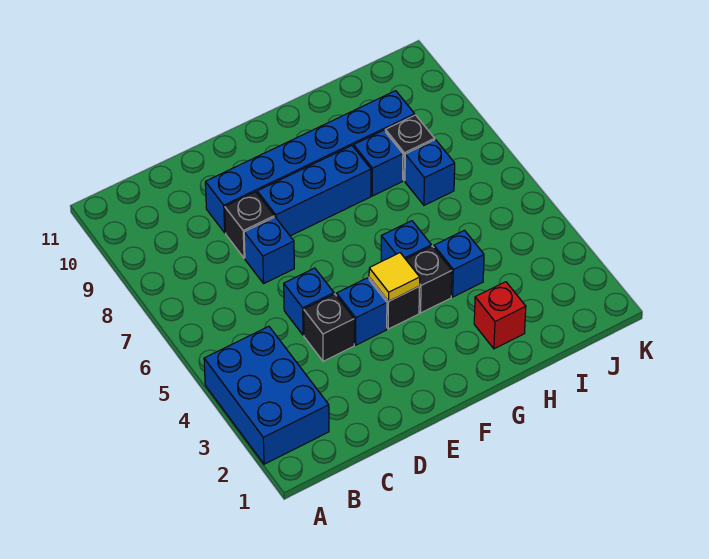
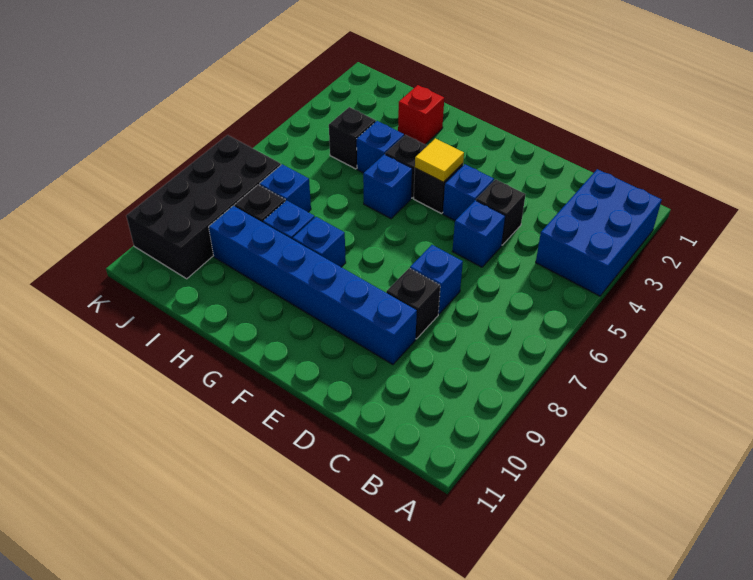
blue brick E8:G8 level 1 -> blue brick G8 level 1
none -> black brick I4 level 1
none -> black brick J7:K10 level 1

